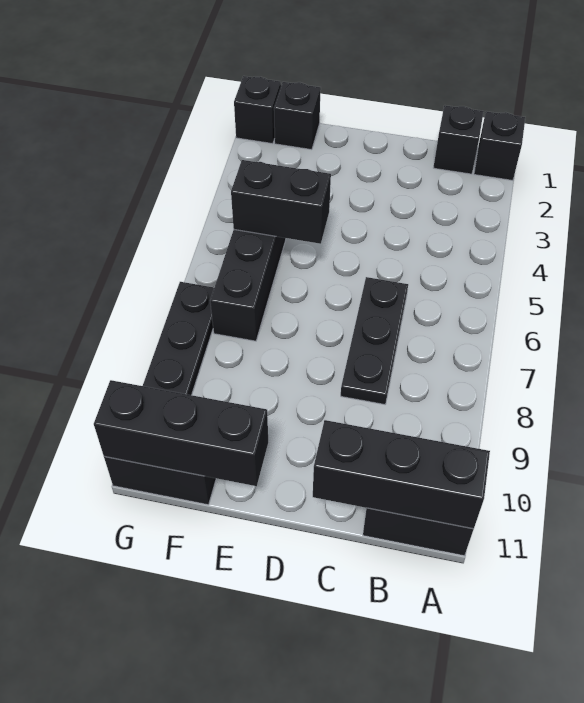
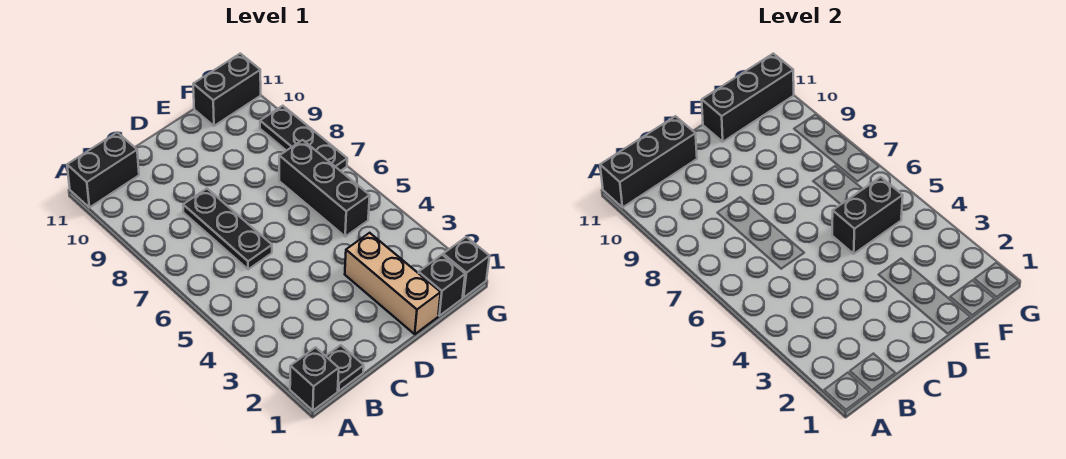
black brick B1 level 1 -> black plate B1 level 1
none -> tan brick E1:E3 level 1

